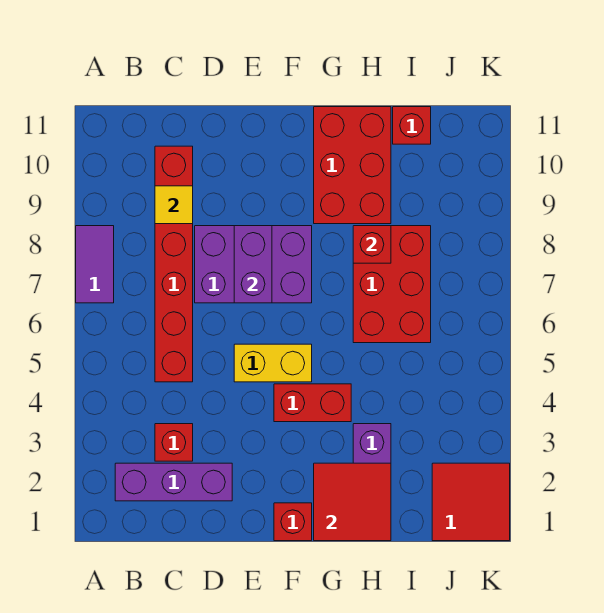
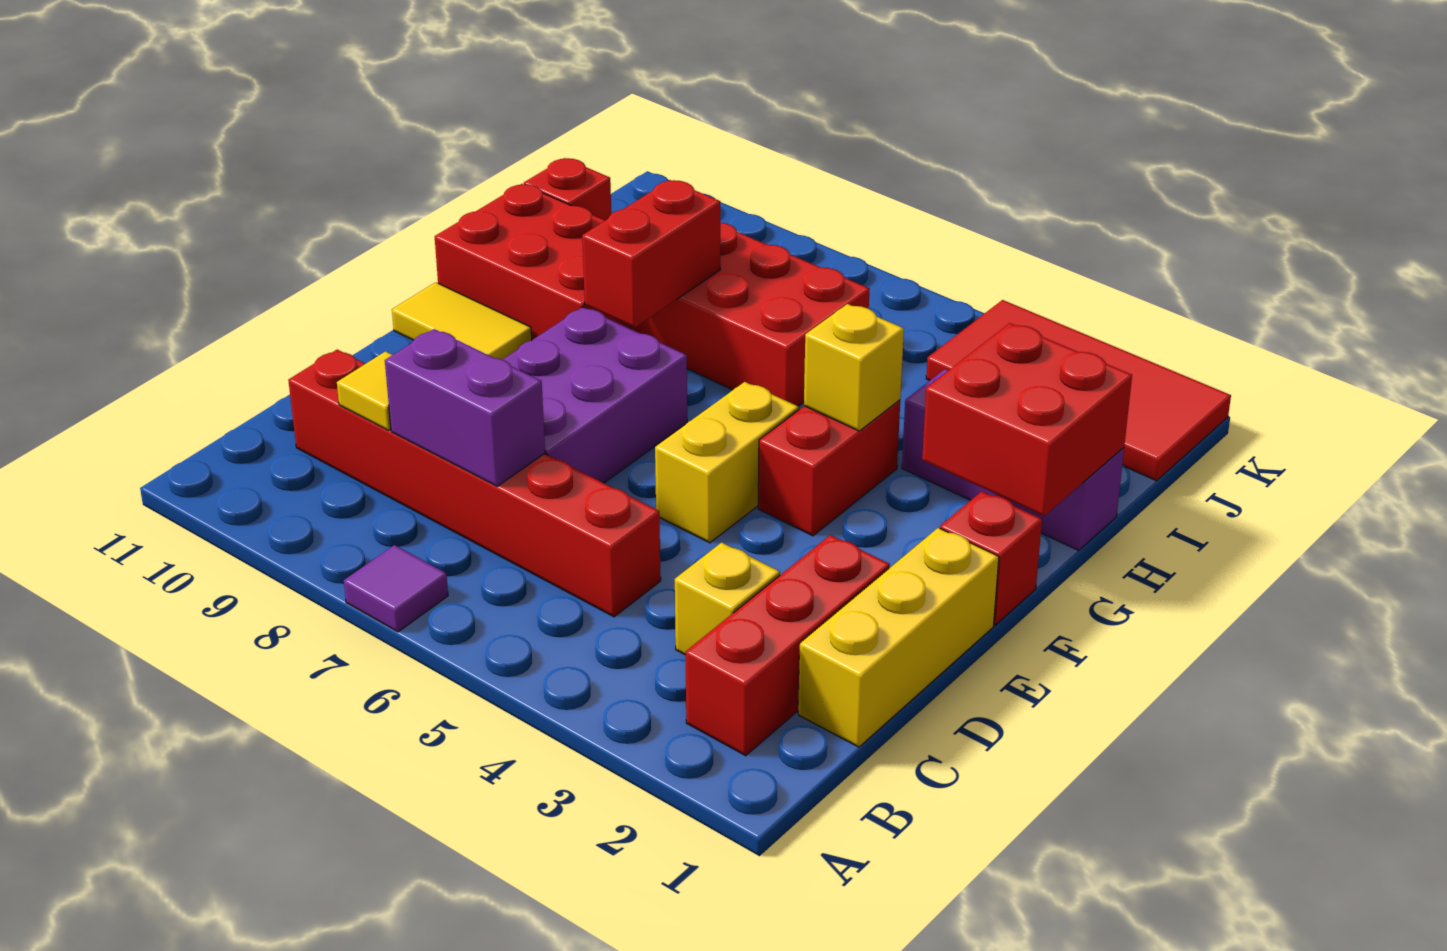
purple tile A7:A8 level 1 -> purple tile A7 level 1
purple brick B2:D2 level 1 -> red brick B2:D2 level 1
none -> yellow brick C1:E1 level 1
red brick C3 level 1 -> yellow brick C3 level 1
purple brick E7:E8 level 2 -> purple brick C7:C8 level 2
none -> yellow tile F10:F11 level 1
red tile G1:H2 level 2 -> red brick G1:H2 level 2
none -> yellow brick G4 level 2
red brick H8 level 2 -> red brick G8:H8 level 2
red tile J1:K2 level 1 -> red tile J1:K4 level 1

